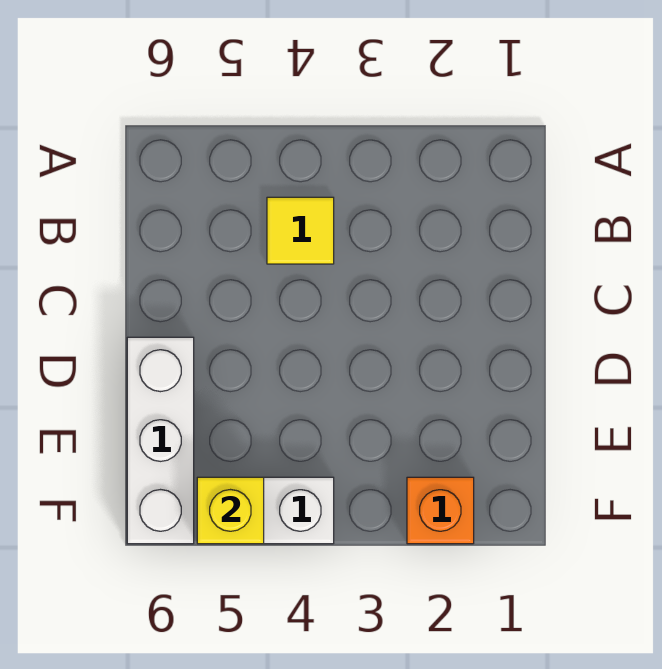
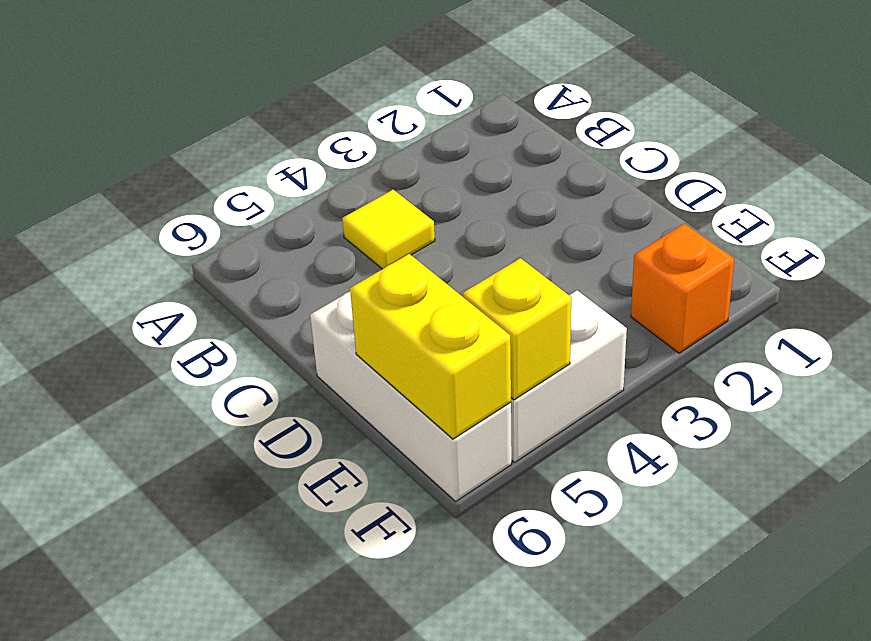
none -> yellow brick E6:F6 level 2

